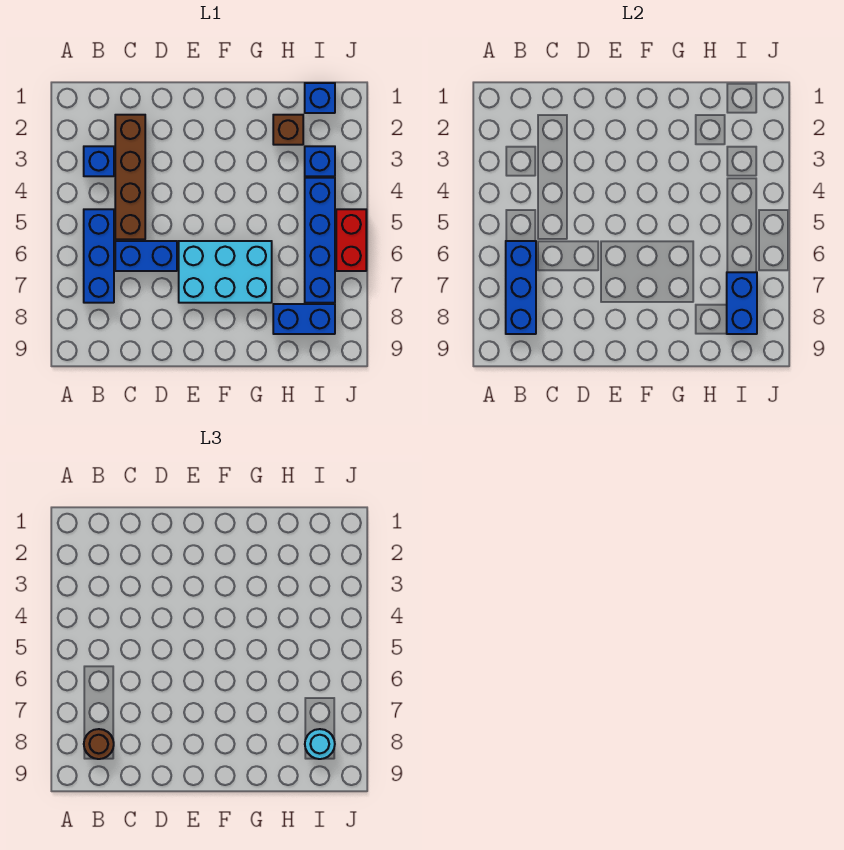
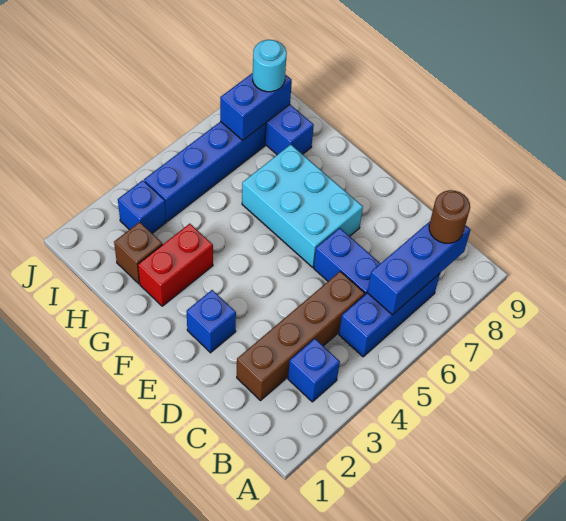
blue brick I1 level 1 -> blue brick E2 level 1
red brick J5:J6 level 1 -> red brick G2:G3 level 1

